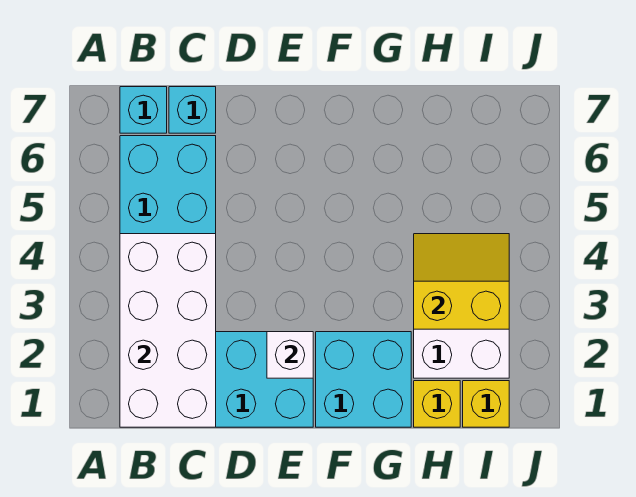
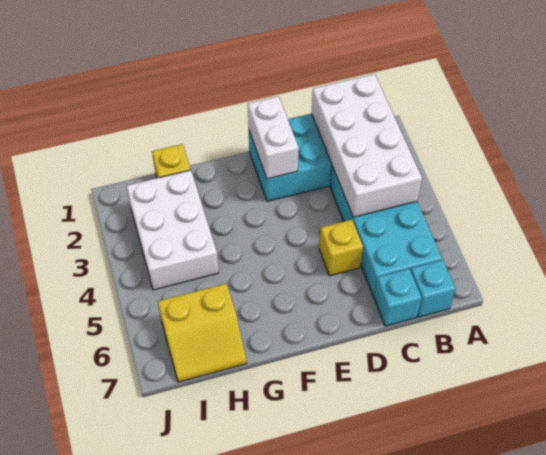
white brick E2 level 2 -> white brick E1:E2 level 2
cyan brick F1:G2 level 1 -> none
yellow slope H3:I4 level 2 top 3 -> yellow slope H6:I7 level 1 top 6
yellow brick I1 level 1 -> yellow brick D5 level 1

